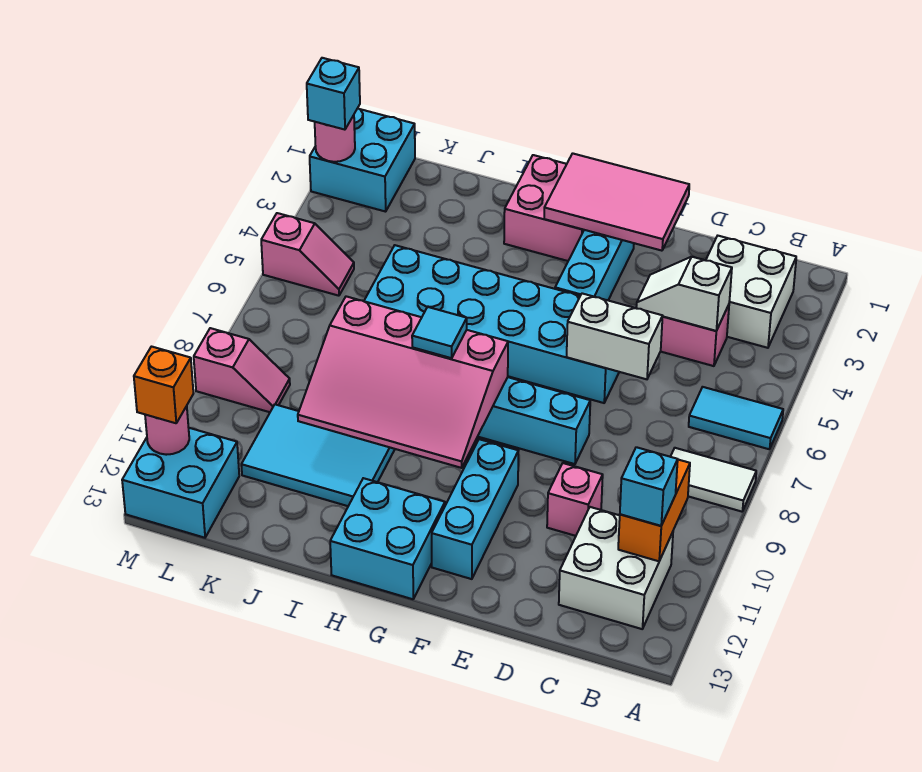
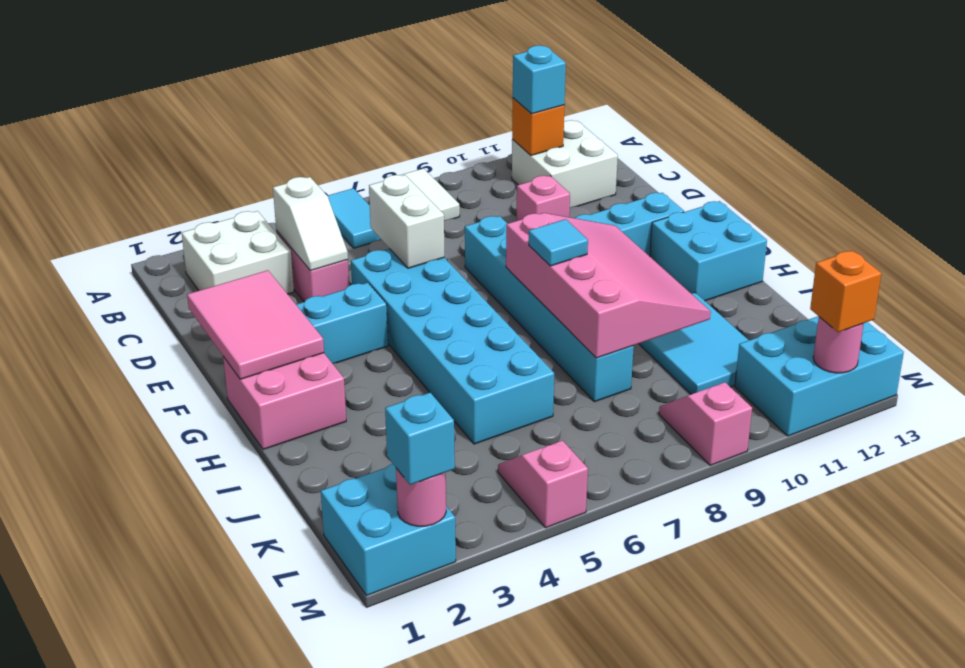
orange brick B10:B11 level 2 -> orange brick B11 level 2
cyan brick L12:M13 level 1 -> cyan brick L11:M13 level 1

